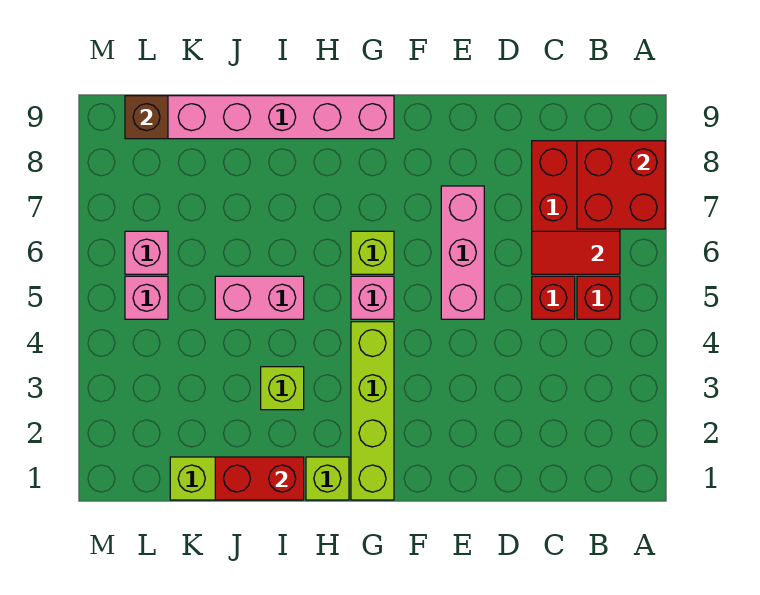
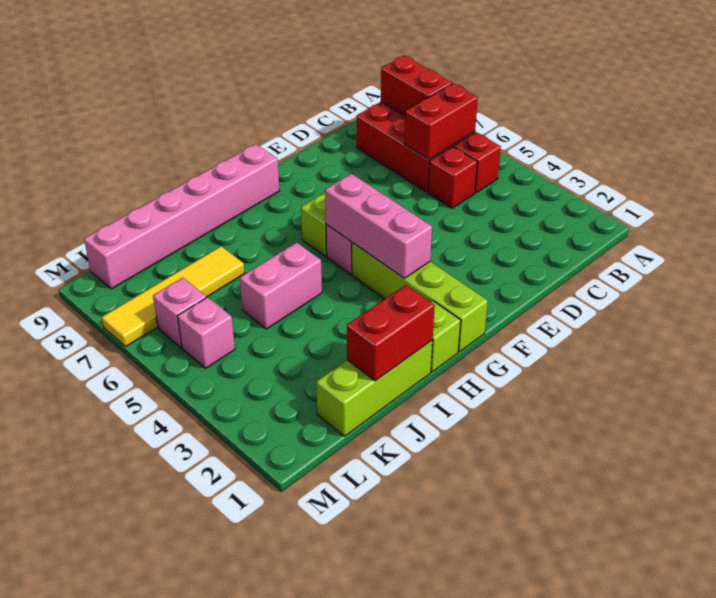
red brick A7:B8 level 2 -> red brick B7:B8 level 2
red tile B6:C6 level 2 -> red brick B6:C6 level 2
pink brick E5:E7 level 1 -> pink brick G3:G5 level 2
lime brick I3 level 1 -> none
none -> yellow tile J7:M7 level 1
brown brick L9 level 2 -> none

